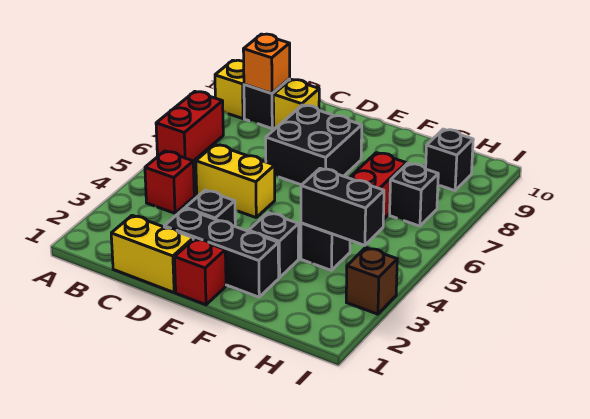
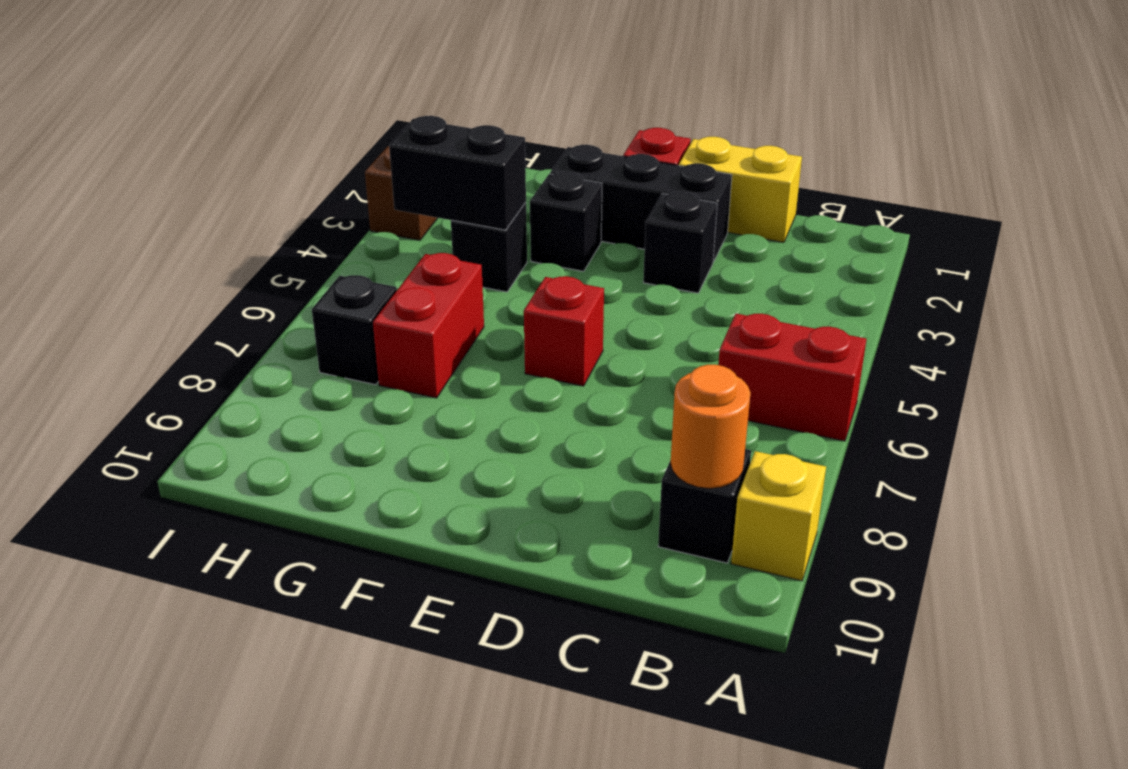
red brick A6:A7 level 1 -> red brick A6:B6 level 1
red brick B4 level 1 -> red brick E6 level 1
orange brick B9 level 2 -> orange round brick B9 level 2
yellow brick C5:D5 level 1 -> none
yellow brick C9 level 1 -> none
black brick D7:E8 level 1 -> none
black brick H9 level 1 -> none

